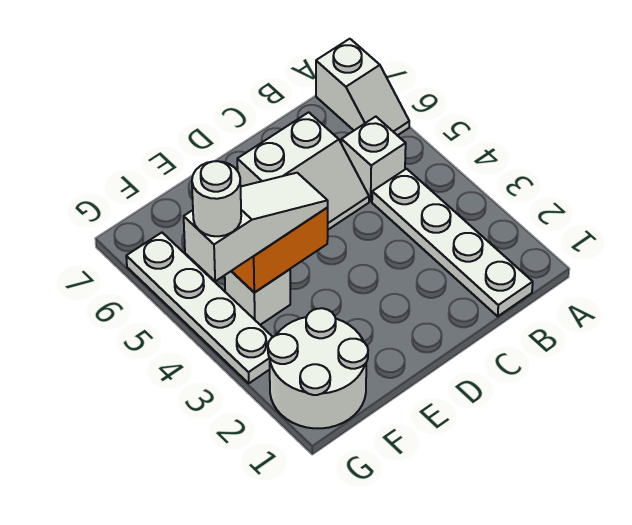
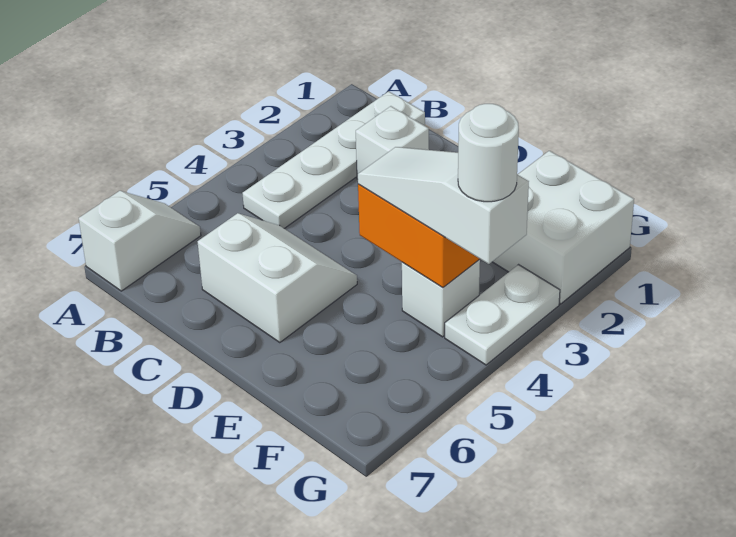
white brick B5 level 1 -> white brick C2 level 1
white round brick F1:G2 level 1 -> white brick F1:G2 level 1
white plate G3:G6 level 1 -> white plate G3:G4 level 1

